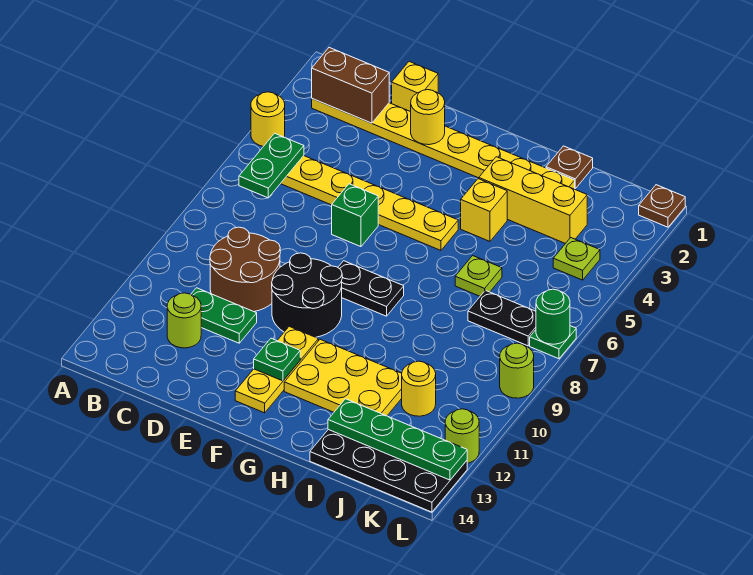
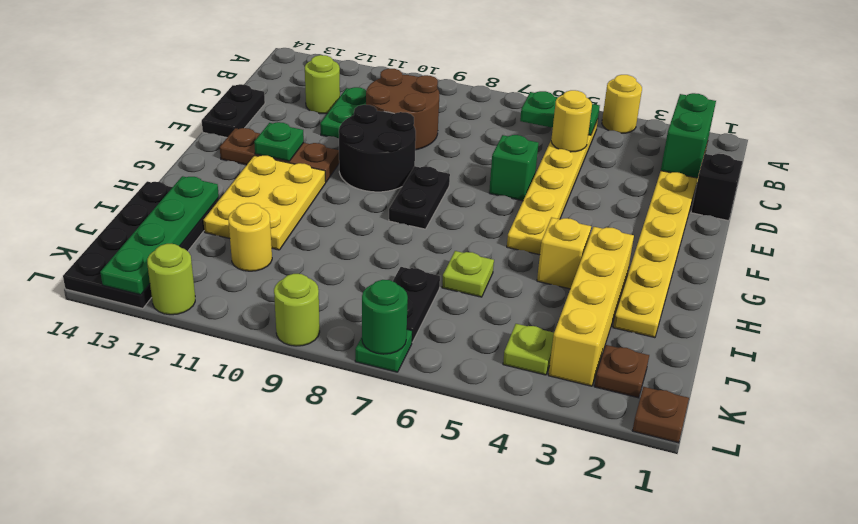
brown brick B2:C2 level 2 -> green brick B2:C2 level 2
yellow brick D1 level 1 -> black brick D1 level 1
none -> black plate D14:E14 level 1
yellow round brick E2 level 2 -> yellow round brick C5 level 2
yellow plate F11:F13 level 1 -> brown plate F11:F13 level 1
yellow brick H3:J3 level 1 -> yellow brick H3:K3 level 1
brown plate I1 level 1 -> brown plate K2 level 1

